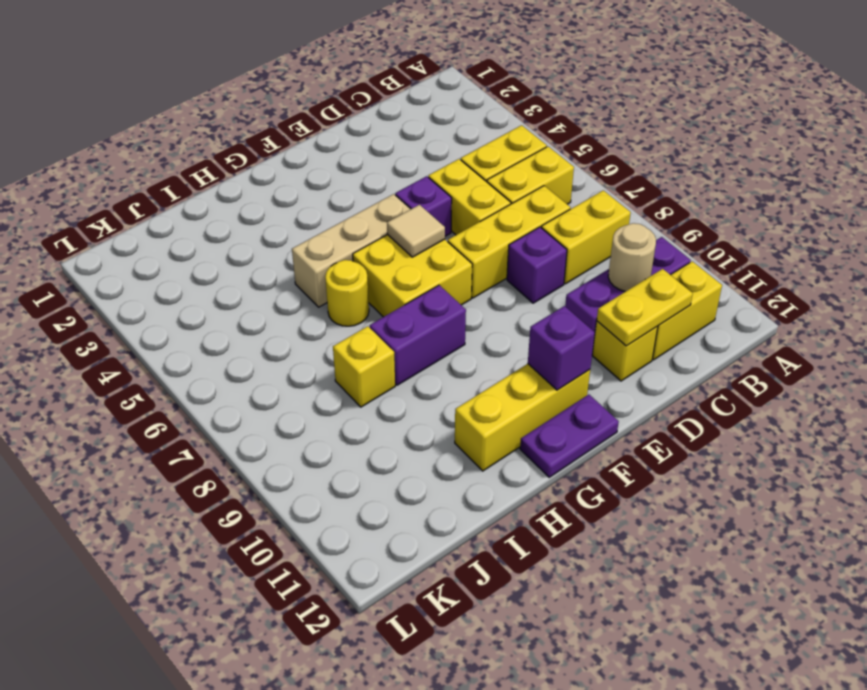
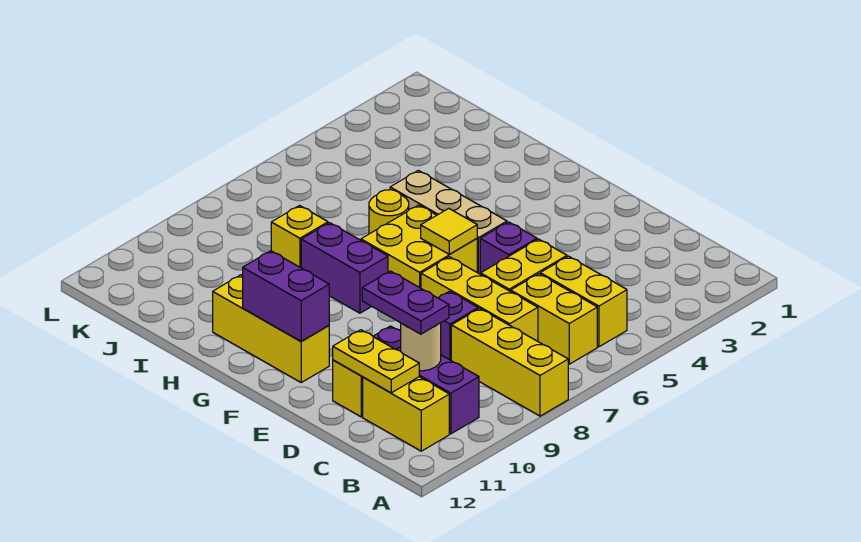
yellow brick B8:C8 level 1 -> yellow brick A8:C8 level 1
tan tile F6 level 2 -> yellow tile F6 level 2
purple brick F11 level 2 -> purple brick F11:G11 level 2
purple plate F12:G12 level 1 -> purple plate C10:D10 level 3

